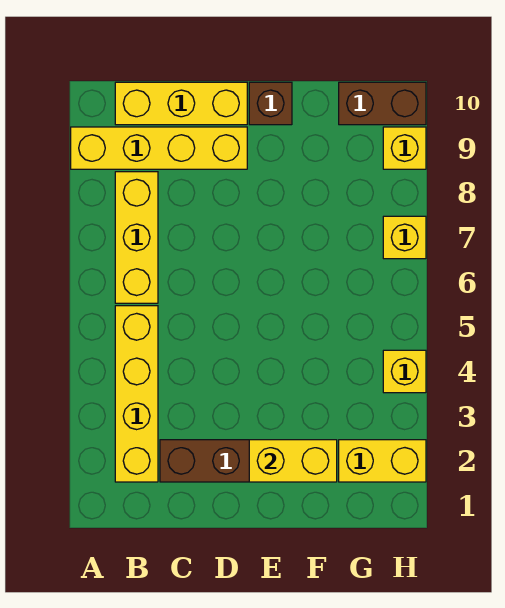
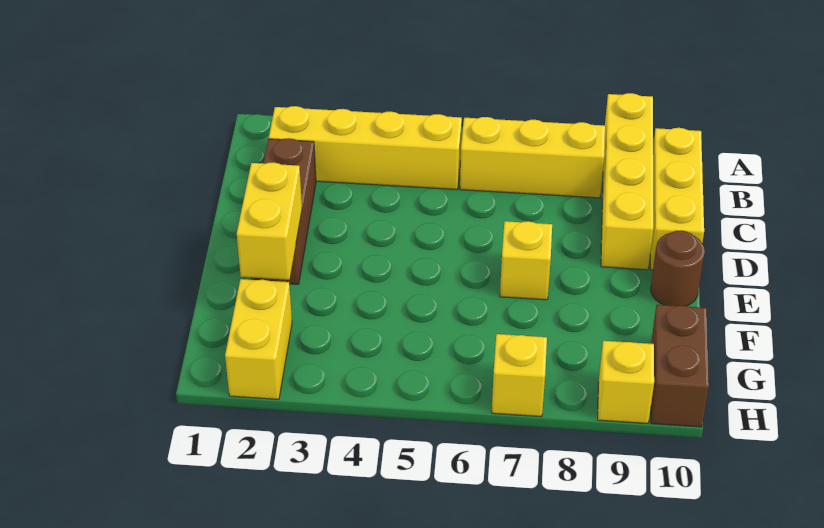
brown brick E10 level 1 -> brown round brick E10 level 1
yellow brick H4 level 1 -> yellow brick E7 level 1

